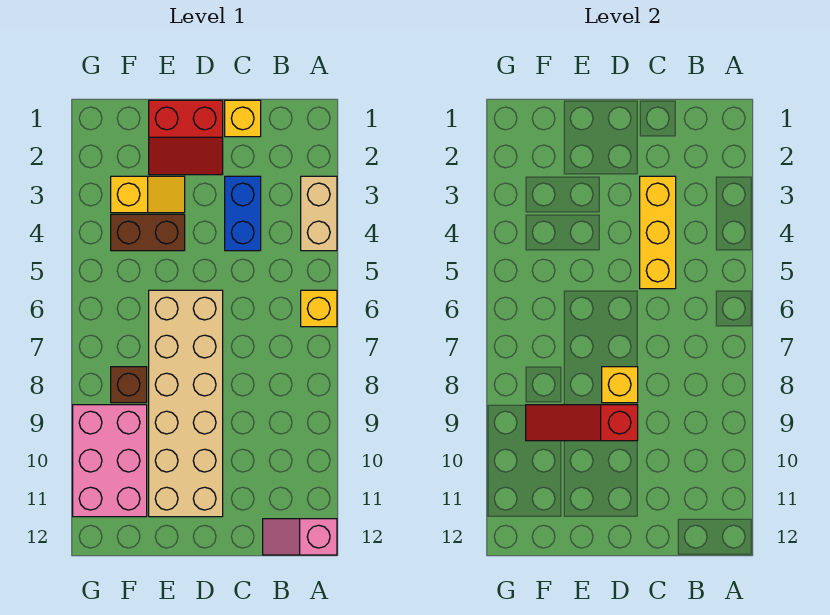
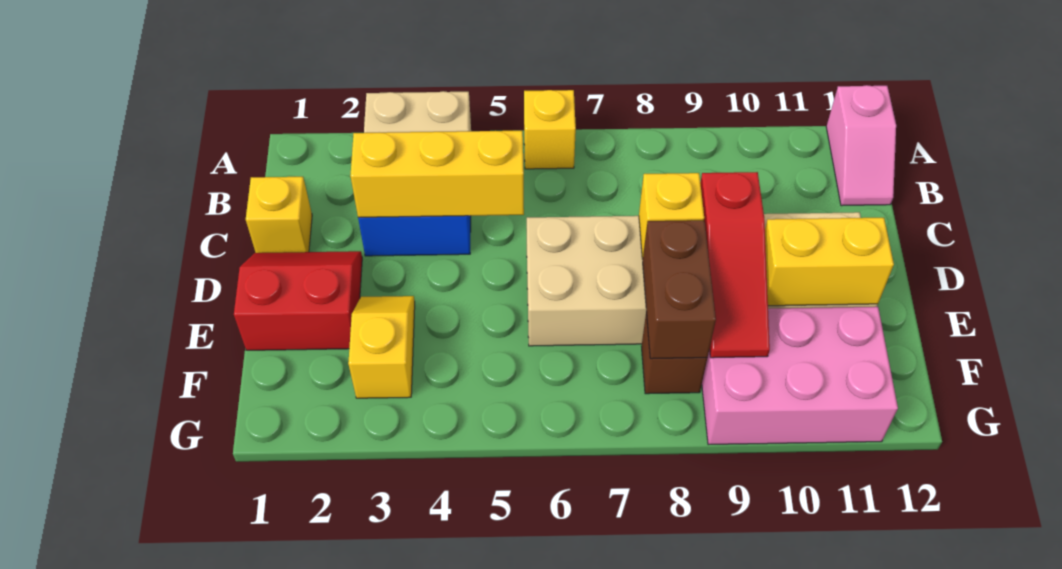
red slope D1:E2 level 1 top 1 -> red slope D1:E2 level 1 top E
brown brick E4:F4 level 1 -> brown brick E8:F8 level 2
none -> yellow brick E10:E11 level 2

